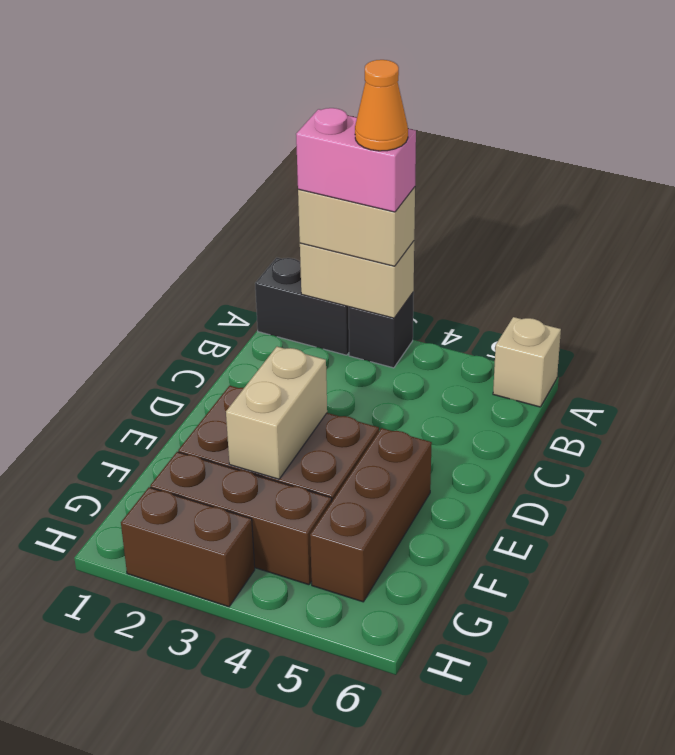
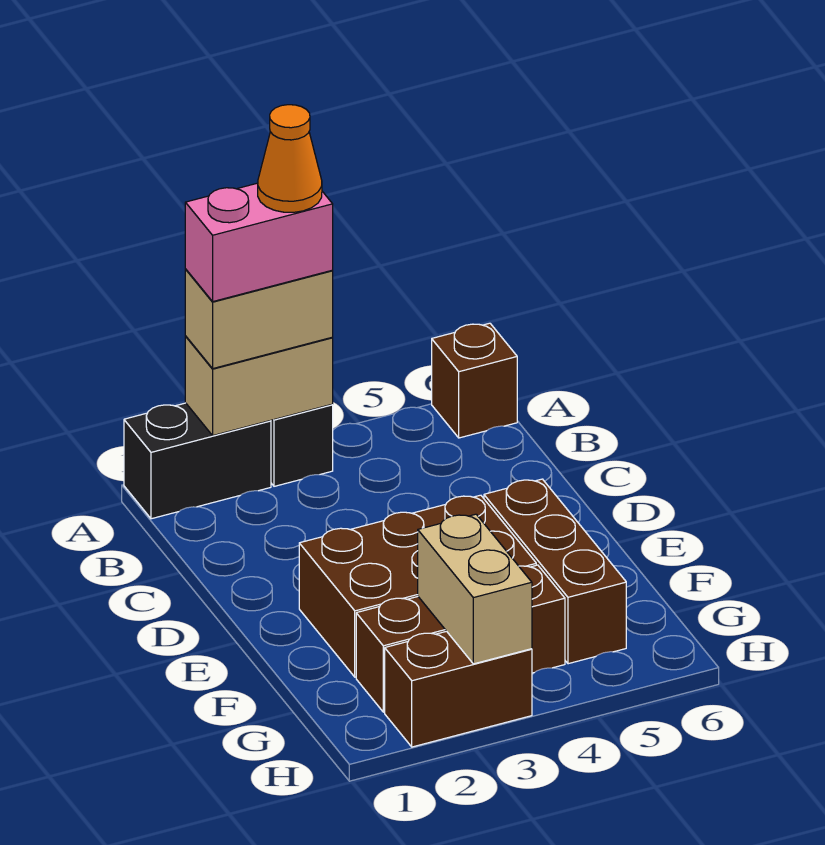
tan brick A6 level 1 -> brown brick A6 level 1
tan brick E3:F3 level 2 -> tan brick G3:H3 level 2

